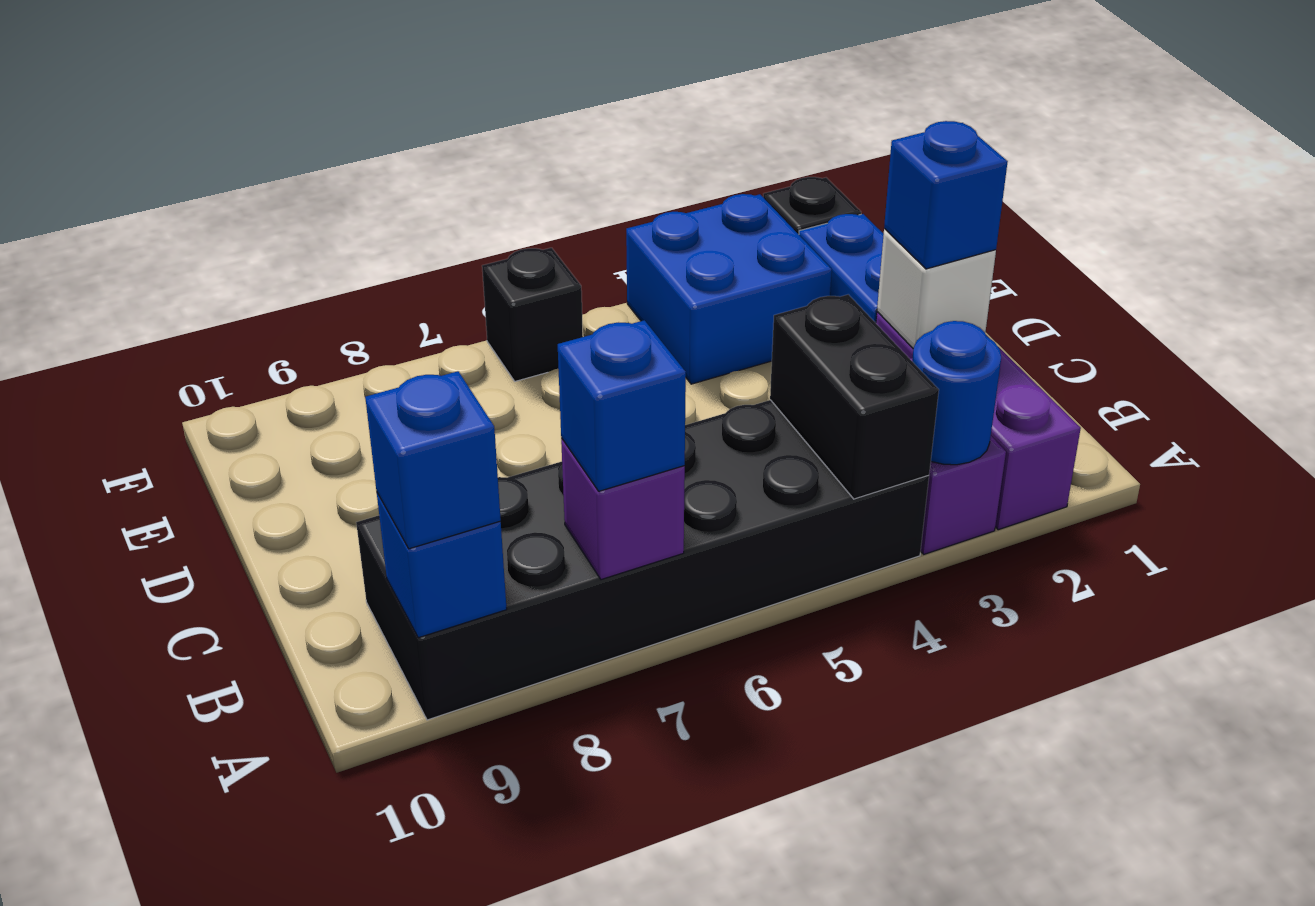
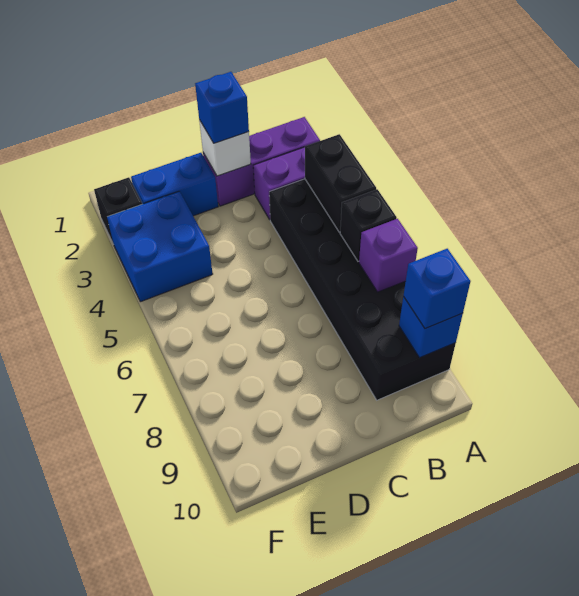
blue round brick A3 level 2 -> none
black brick A4:B4 level 2 -> black brick A4:A5 level 2
blue brick A7 level 3 -> none
black brick F6 level 1 -> black brick A6 level 2

